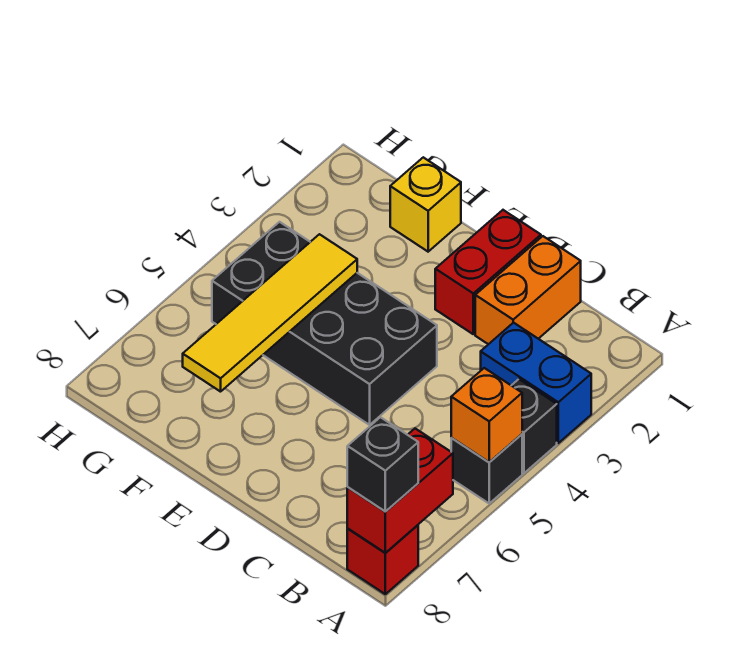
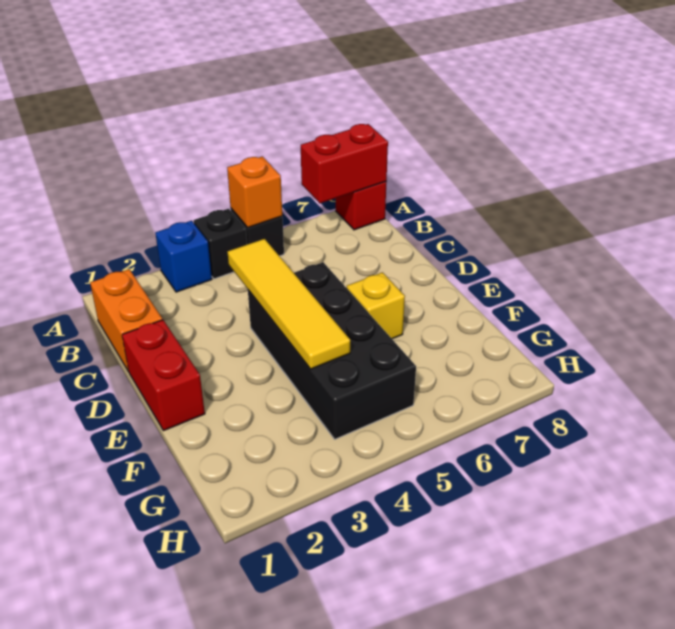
blue brick A3:B3 level 1 -> blue brick A3 level 1
black brick A8 level 3 -> none
orange brick C1:C2 level 1 -> orange brick B1:C1 level 1
red brick D1:D2 level 1 -> red brick D1:E1 level 1
yellow brick F1 level 1 -> yellow brick E6 level 1
yellow tile F4:F7 level 2 -> yellow tile C4:F4 level 2

